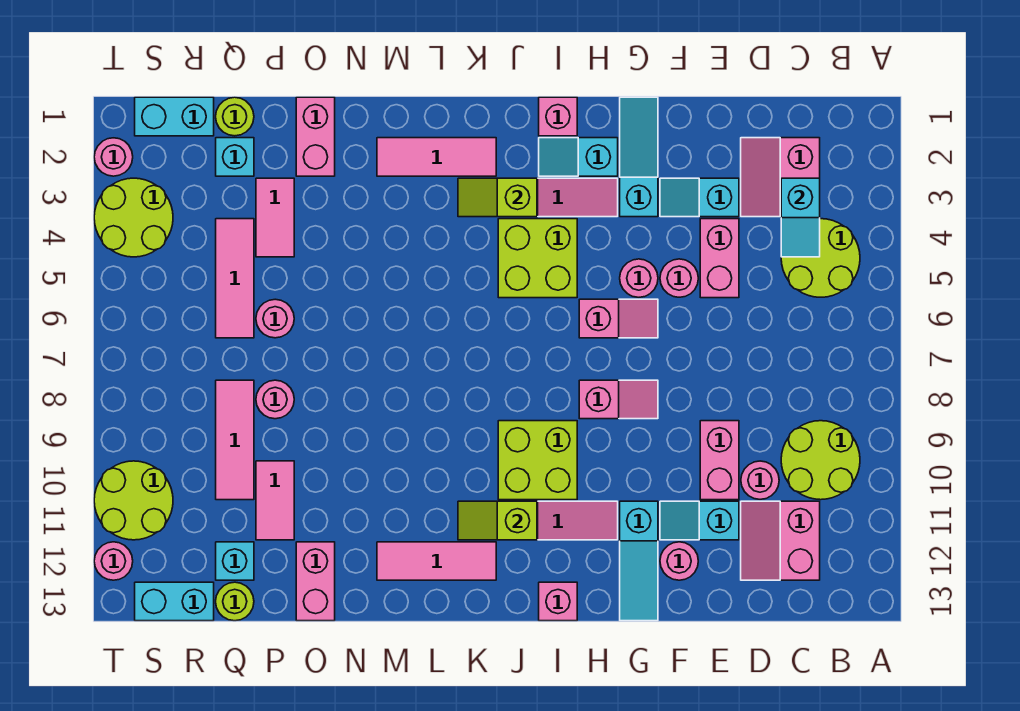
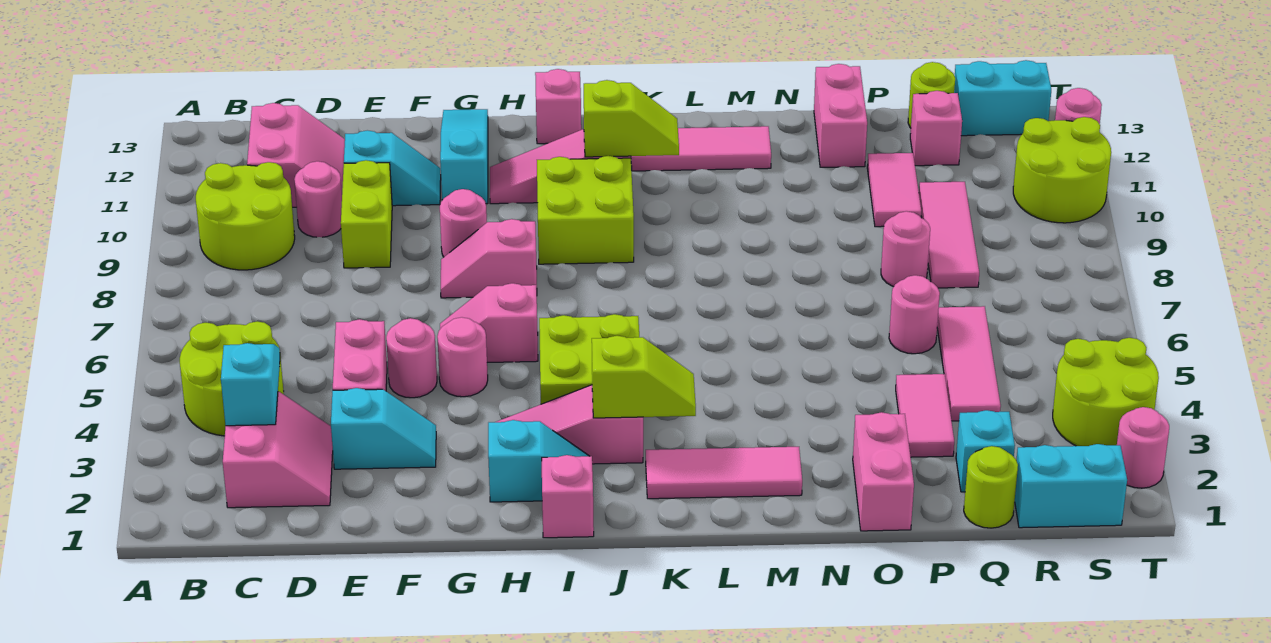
pink brick E9:E10 level 1 -> lime brick E9:E10 level 1
pink round brick F12 level 1 -> pink round brick G9 level 1
cyan slope G1:G3 level 1 top 3 -> none
cyan brick Q12 level 1 -> pink brick Q12 level 1

